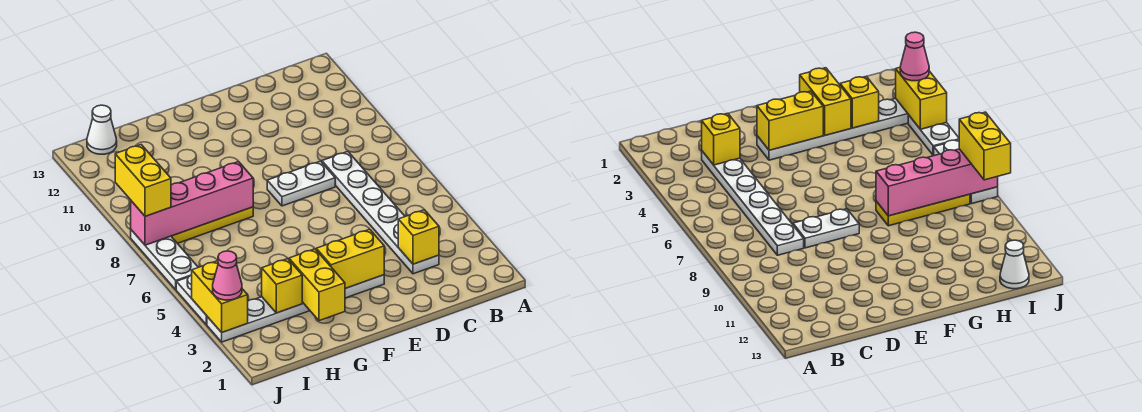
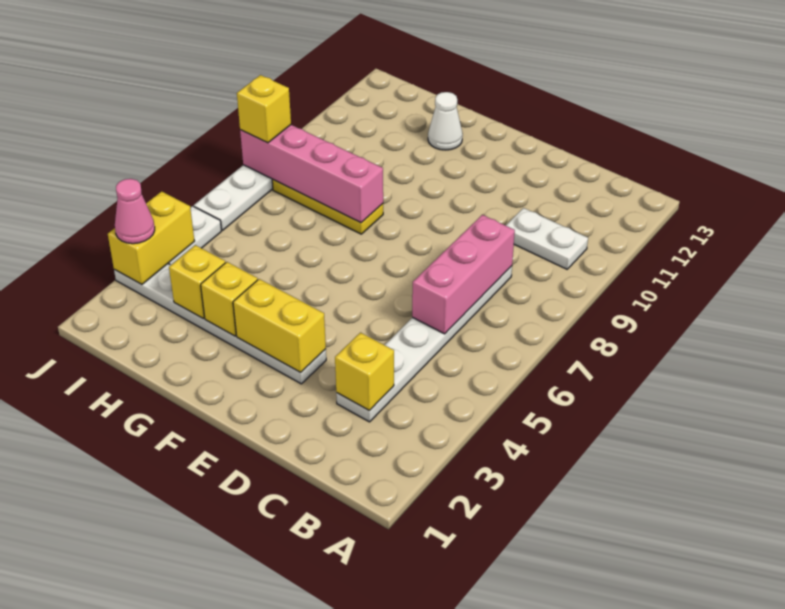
none -> pink brick C6:C8 level 2
white plate D8:E8 level 1 -> white plate B10:C10 level 1
yellow brick G2:G3 level 2 -> yellow brick G3 level 2
white cone I13 level 1 -> white cone G12 level 1
yellow brick J8:J9 level 3 -> yellow brick J8 level 3

